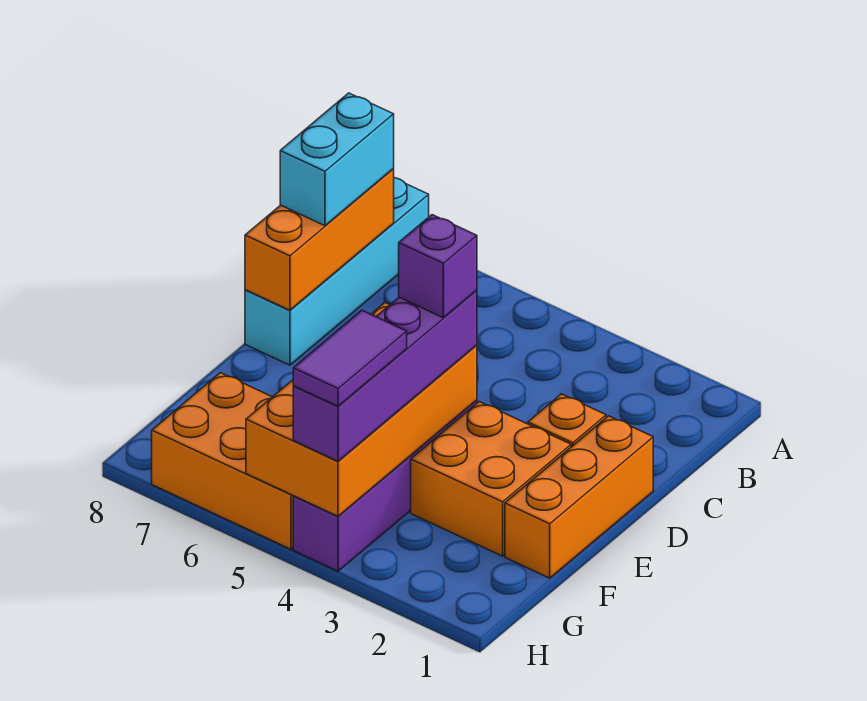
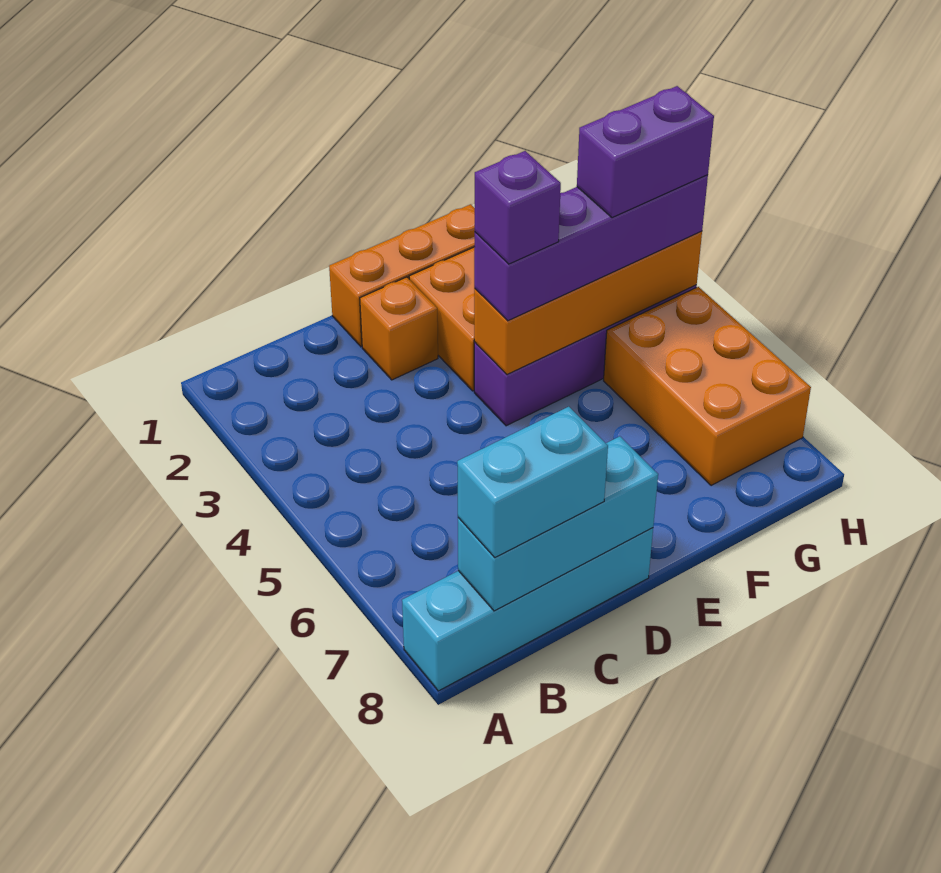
orange brick B8:D8 level 2 -> cyan brick B8:D8 level 2
orange brick E4:H5 level 2 -> orange brick E4:H4 level 2
purple tile G4:H4 level 4 -> purple brick G4:H4 level 4

